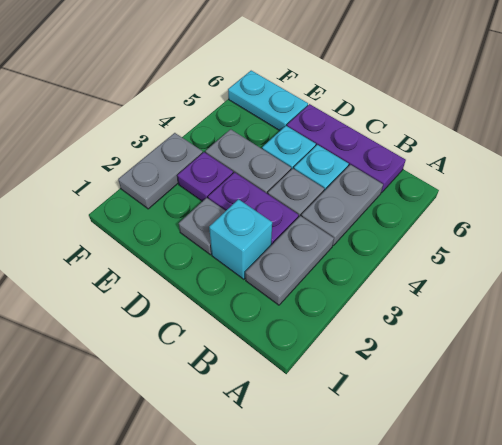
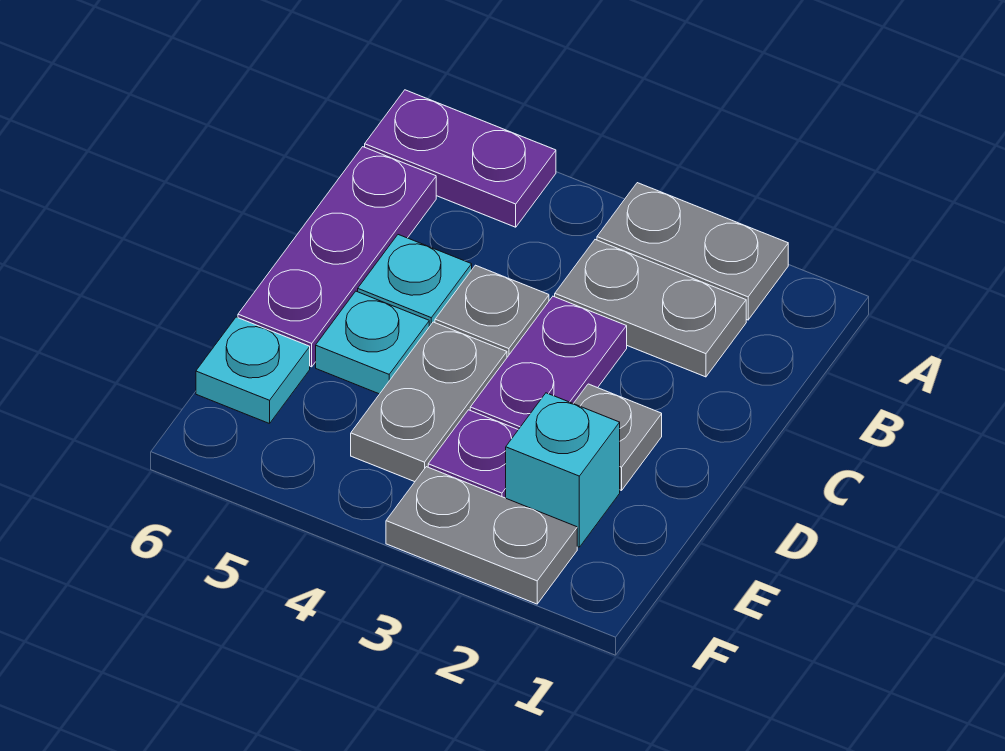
none -> purple plate A5:A6 level 1
grey plate B4:B5 level 1 -> grey plate A2:A3 level 1
cyan brick C2 level 1 -> cyan brick E2 level 1
cyan plate E6:F6 level 1 -> cyan plate E6 level 1

